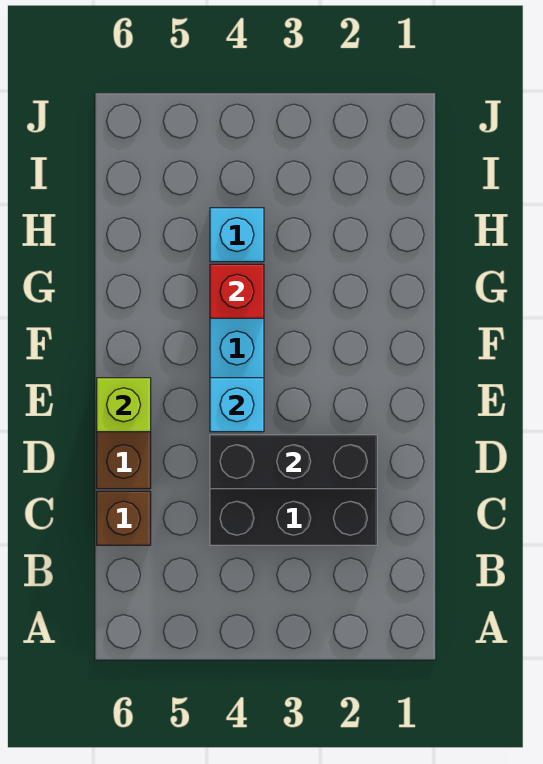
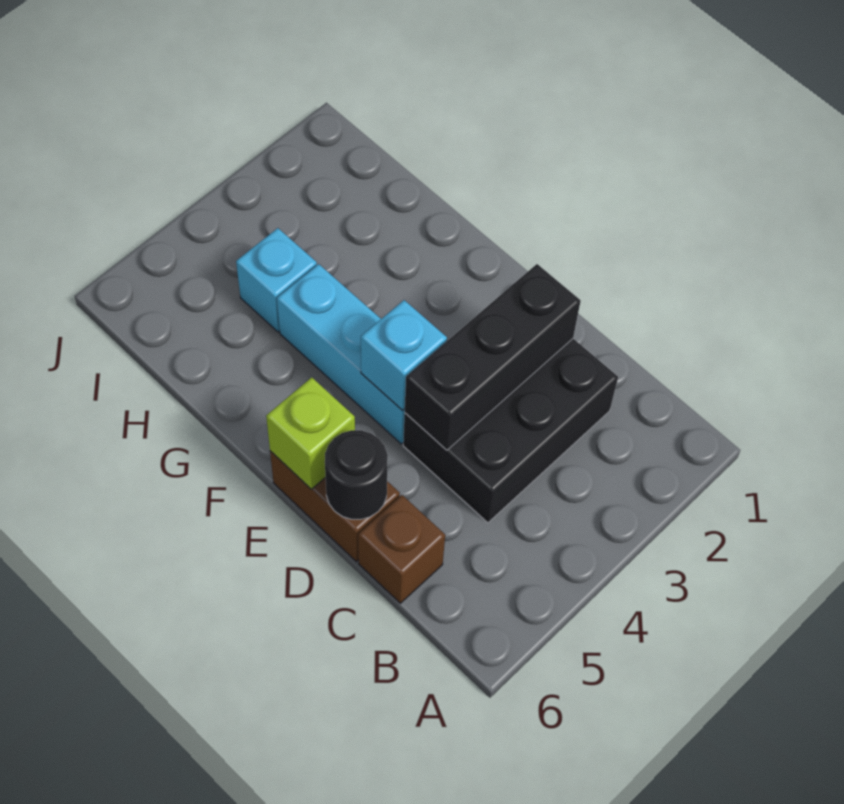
none -> black round brick D6 level 2
red brick G4 level 2 -> none

